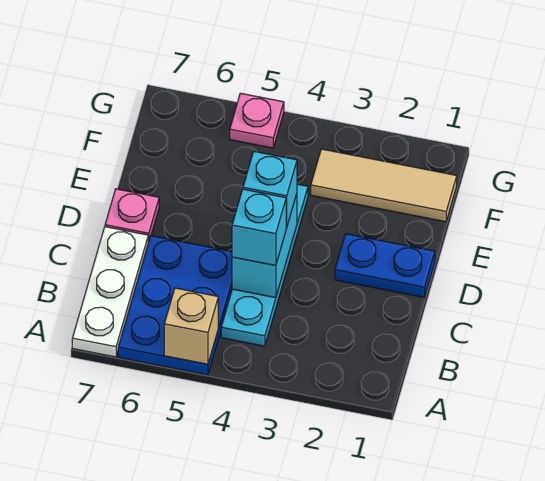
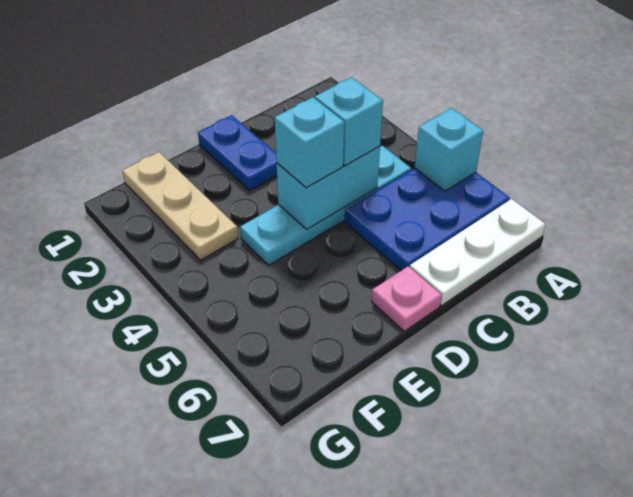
tan brick A5 level 2 -> cyan brick A5 level 2
tan tile F1:F3 level 1 -> tan plate F1:F3 level 1
pink plate G5 level 1 -> none

